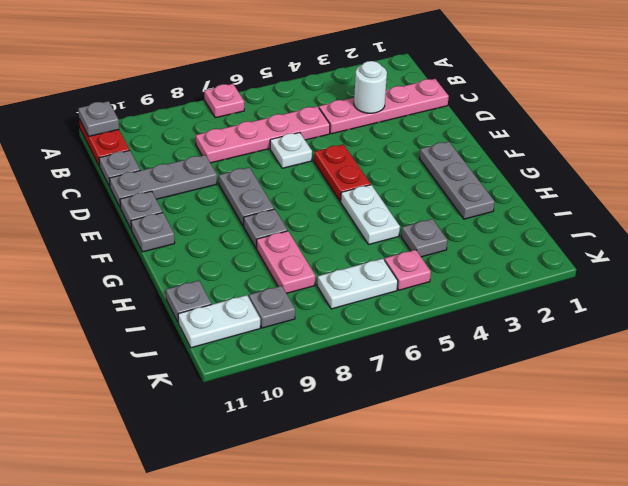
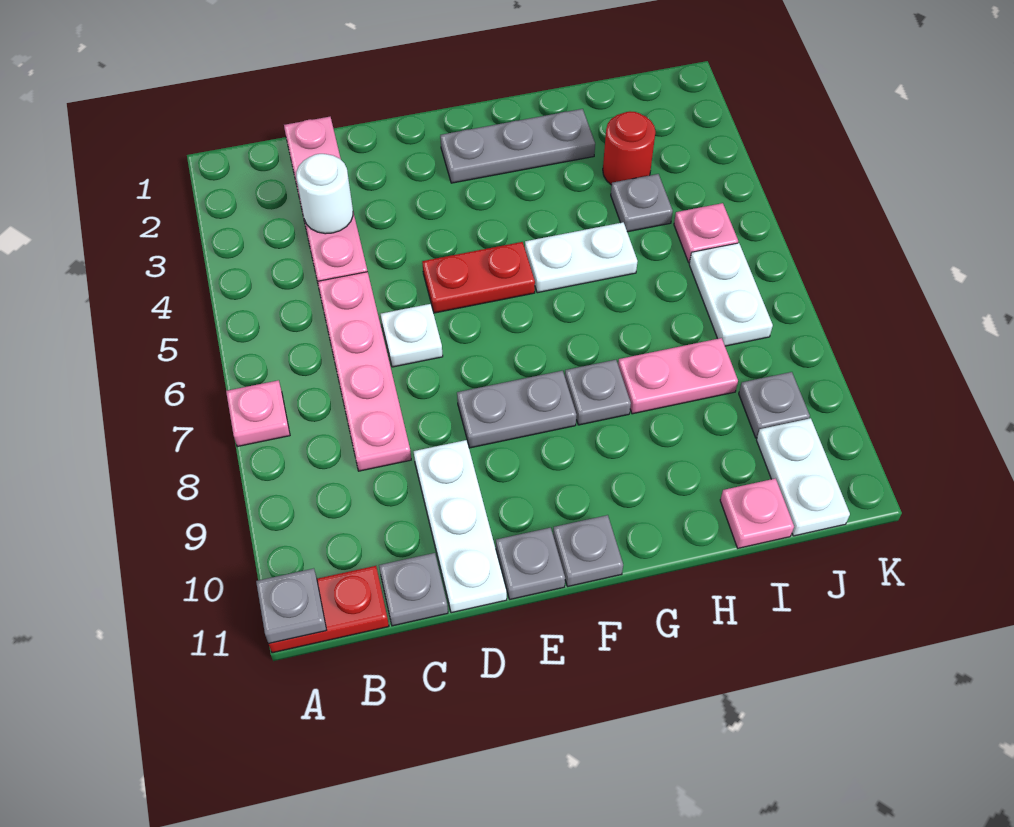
grey plate D9:D11 level 1 -> white plate D9:D11 level 1
none -> red round brick I3 level 1
grey plate I11 level 1 -> pink plate I11 level 1

